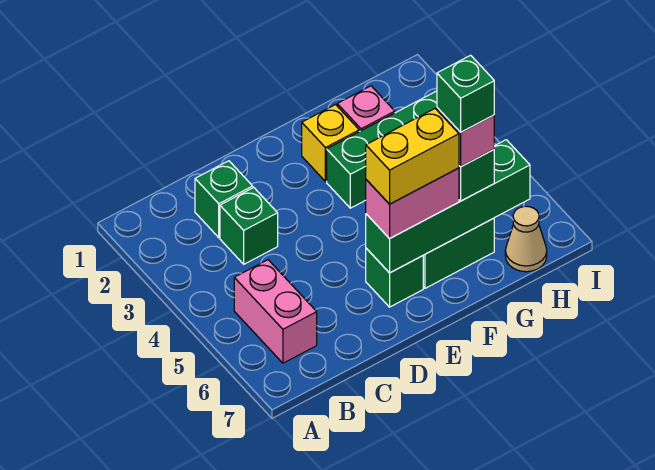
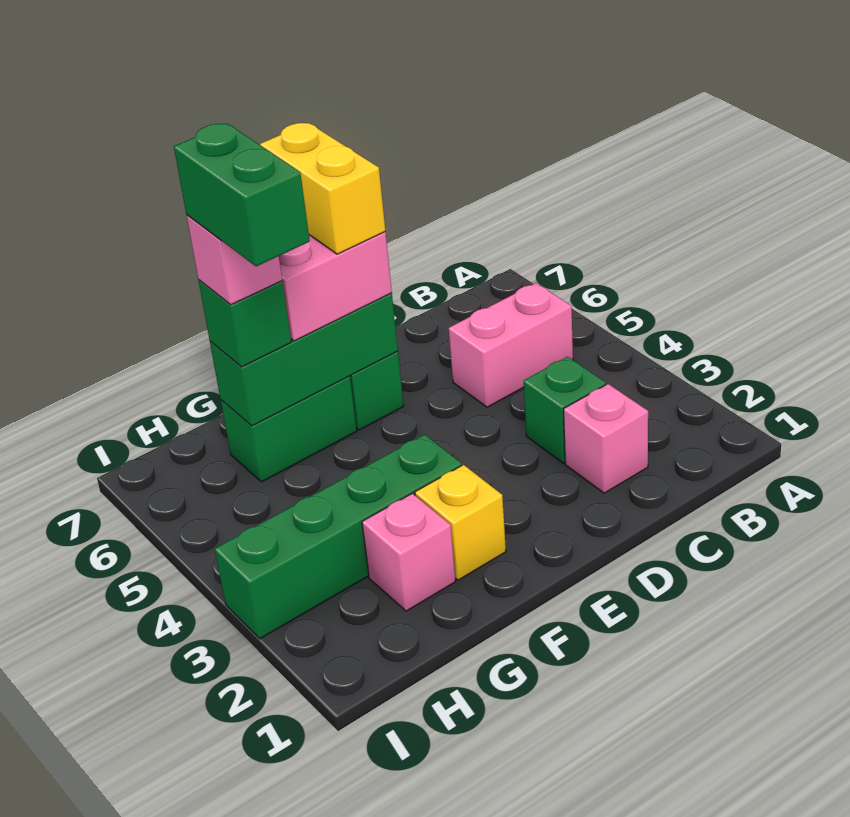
pink brick B5:B6 level 1 -> pink brick B5:C5 level 1
green brick C2 level 1 -> pink brick C2 level 1
green brick E6:H6 level 2 -> green brick E6:G6 level 2
yellow brick E6:F6 level 4 -> yellow brick E6:E7 level 4
green brick G6 level 5 -> green brick G5:G6 level 5
tan cone H7 level 1 -> none

